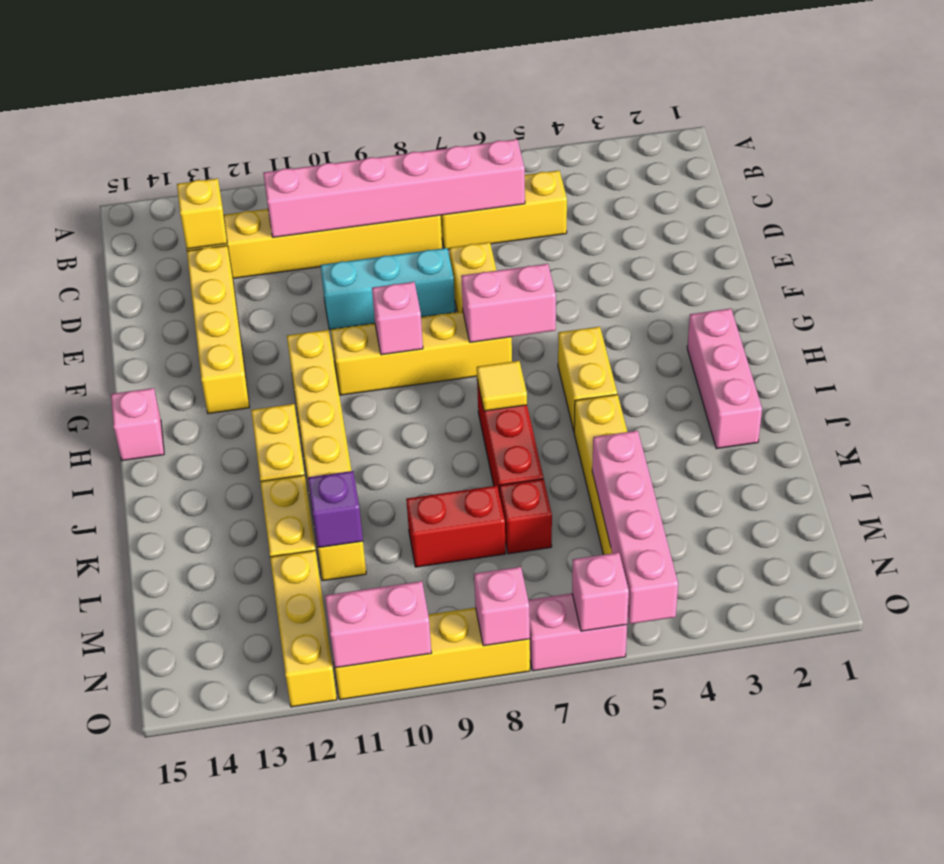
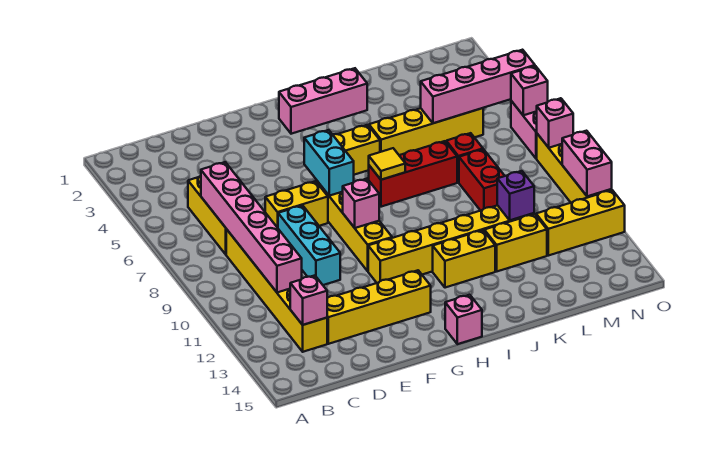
yellow brick C13 level 2 -> pink brick C13 level 2
pink brick G6:G7 level 2 -> cyan brick G6:G7 level 2

